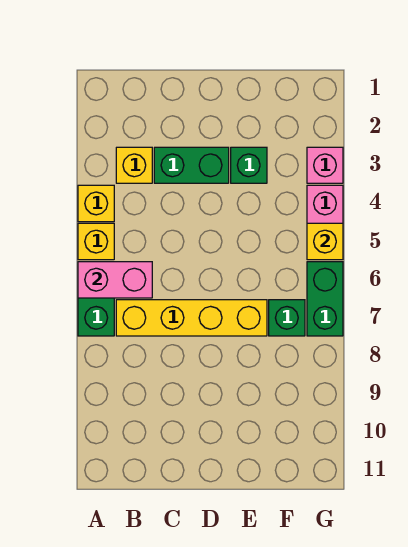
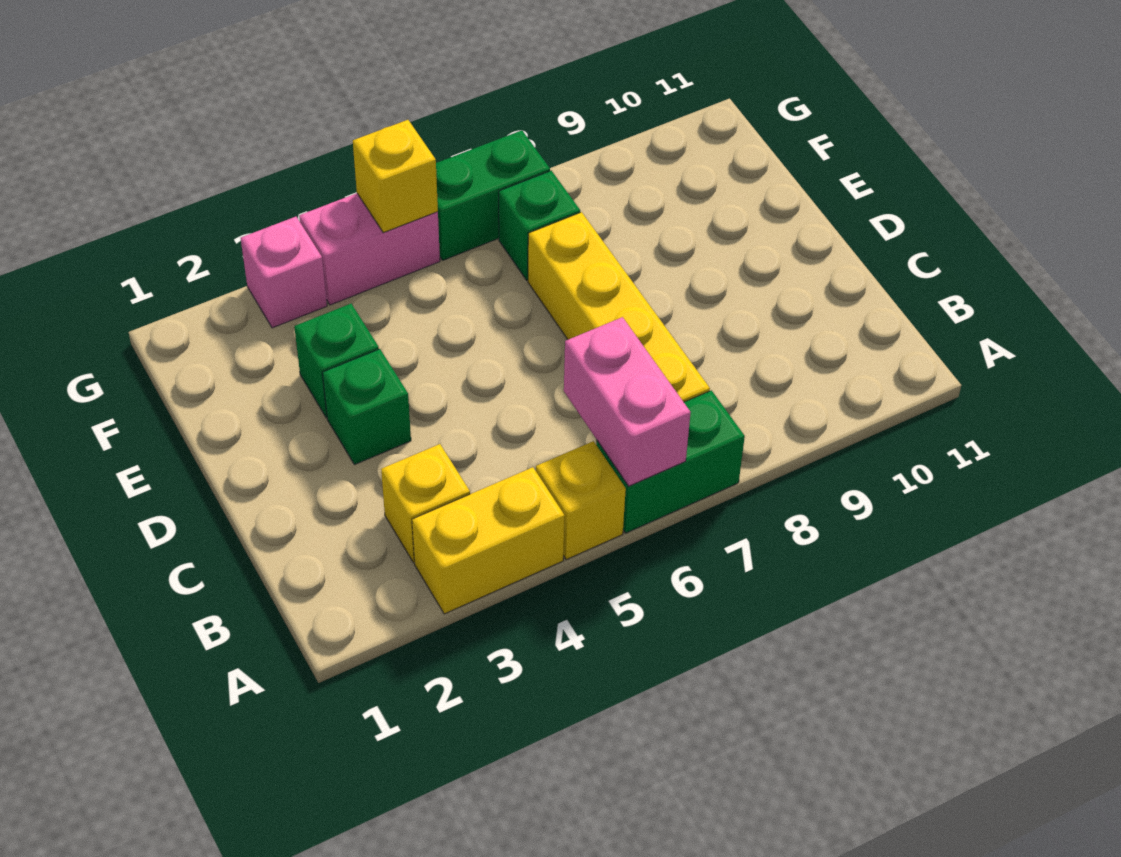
yellow brick A4 level 1 -> yellow brick A3:A4 level 1
green brick C3:D3 level 1 -> green brick D3 level 1

